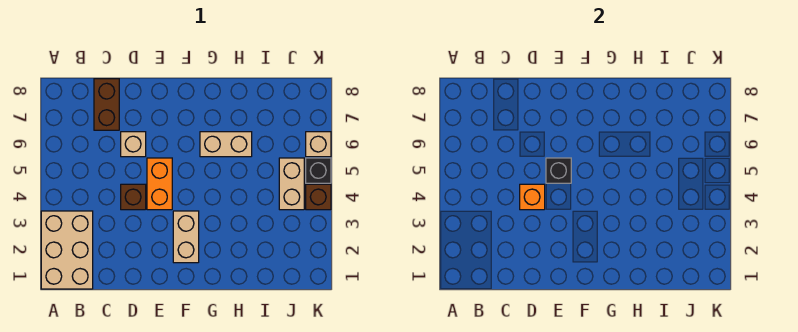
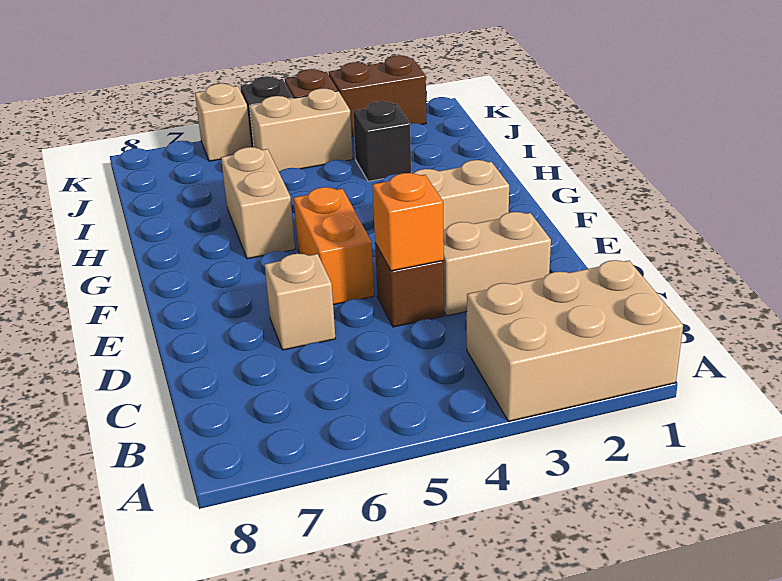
brown brick C7:C8 level 1 -> brown brick K2:K3 level 1
none -> tan brick D2:D3 level 1
orange brick E4:E5 level 1 -> orange brick E5:F5 level 1
black brick E5 level 2 -> black brick I3 level 1

